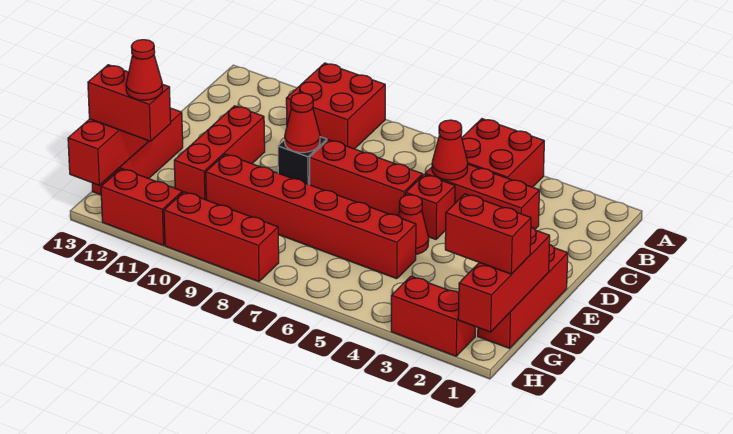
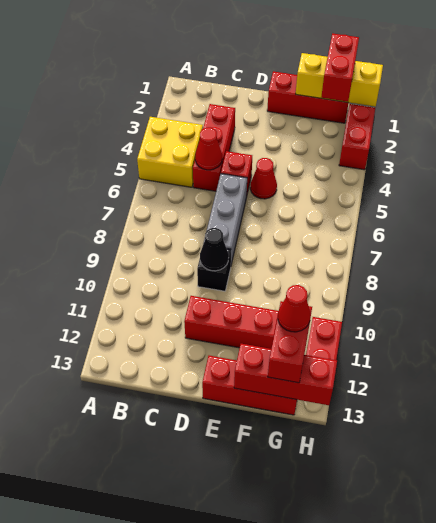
red brick A4:B5 level 1 -> yellow brick A4:B5 level 1
red brick A9:B10 level 1 -> none
red brick D6:D8 level 1 -> grey brick D6:D8 level 1
red cone D9 level 2 -> black cone D9 level 2
red brick F1:H1 level 2 -> yellow brick F1:H1 level 2
red brick F5:F10 level 1 -> none
red brick H8:H10 level 1 -> none

